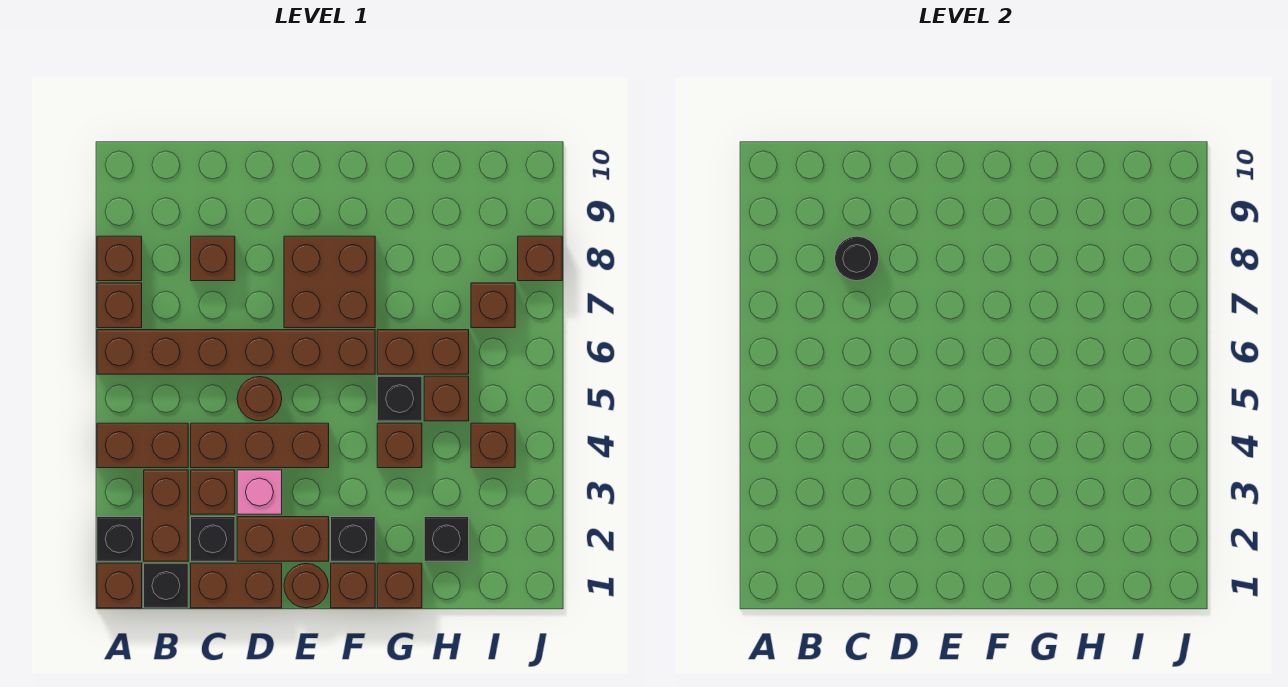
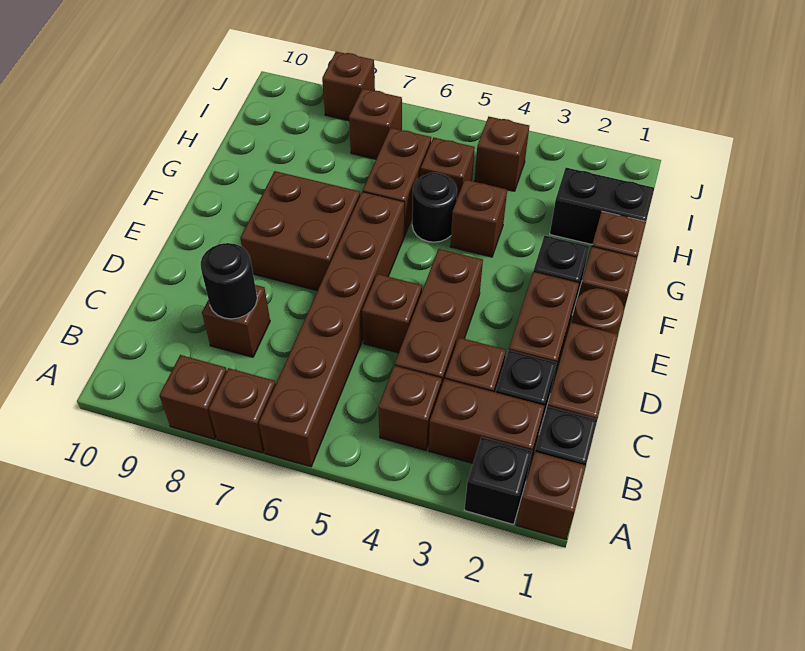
brown brick A4:B4 level 1 -> brown brick B4 level 1
pink brick D3 level 1 -> none
brown round brick D5 level 1 -> brown brick D5 level 1
black brick G5 level 1 -> black round brick G5 level 1
black brick H2 level 1 -> black brick H1:H2 level 1

